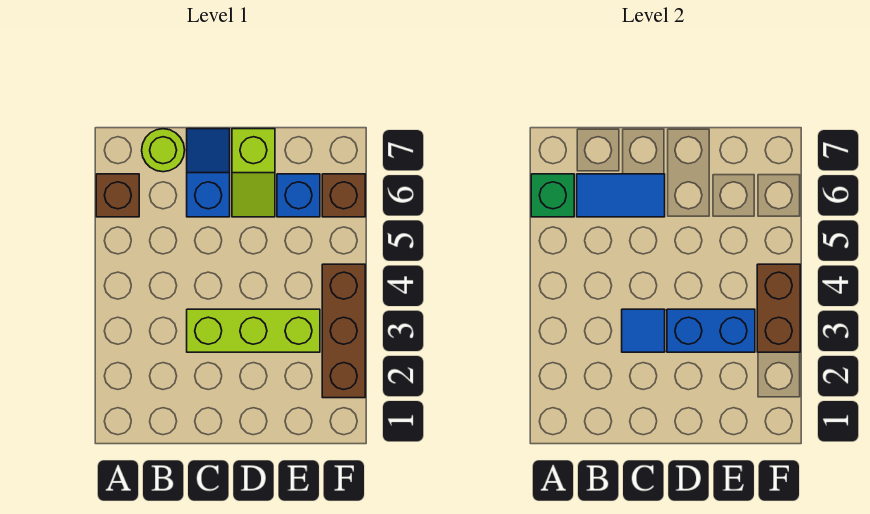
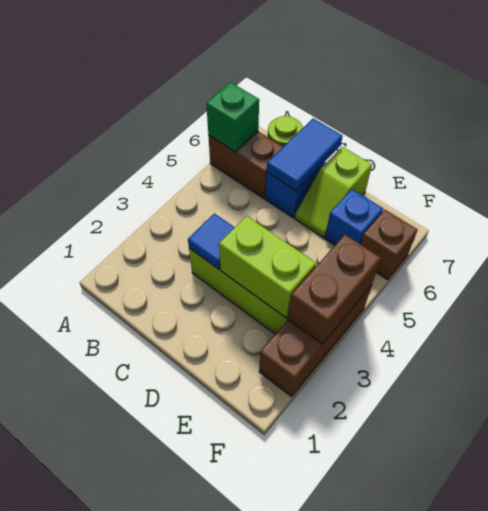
brown brick A6 level 1 -> brown brick A6:B6 level 1
blue tile B6:C6 level 2 -> blue tile C6:C7 level 2
blue brick D3:E3 level 2 -> lime brick D3:E3 level 2

